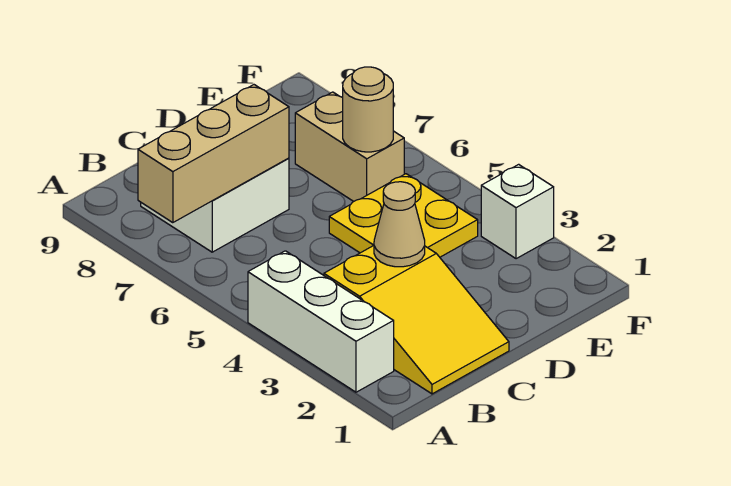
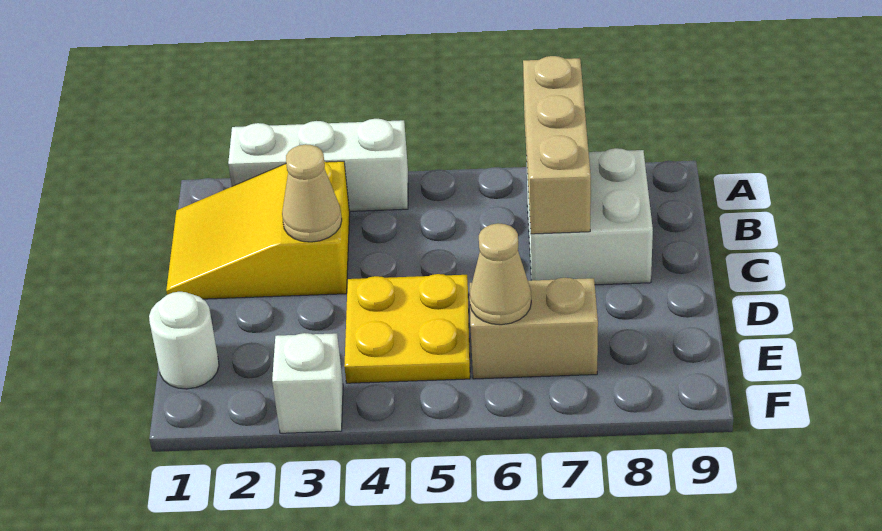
none -> white round brick E1 level 1
tan round brick E6 level 2 -> tan cone E6 level 2

